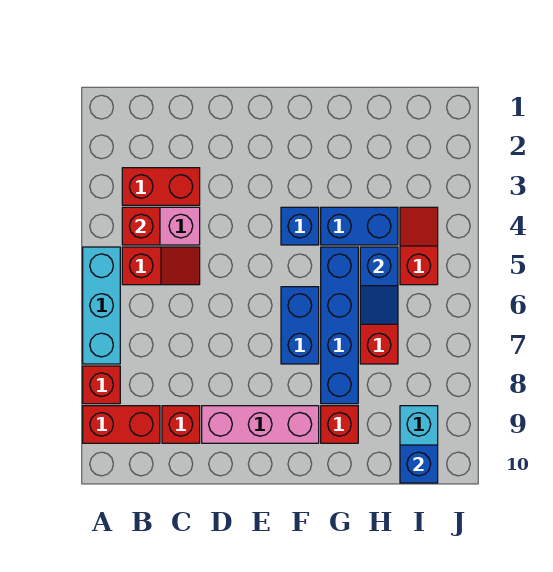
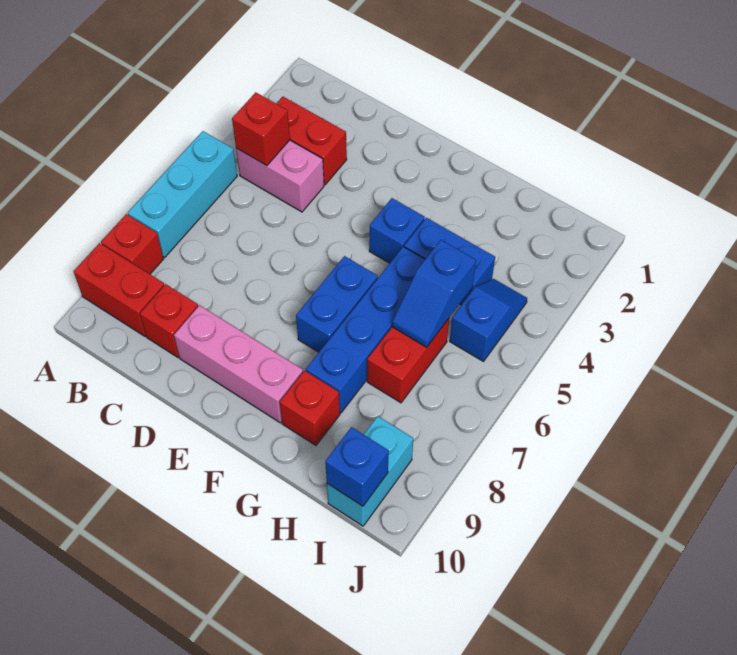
red slope B5:C5 level 1 top B -> none
red slope I4:I5 level 1 top 5 -> blue slope I4:I5 level 1 top 5

